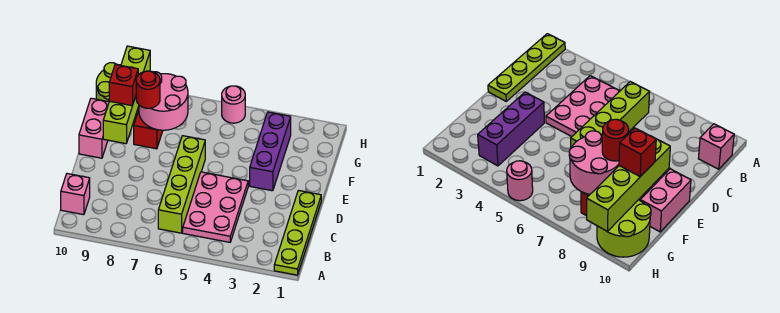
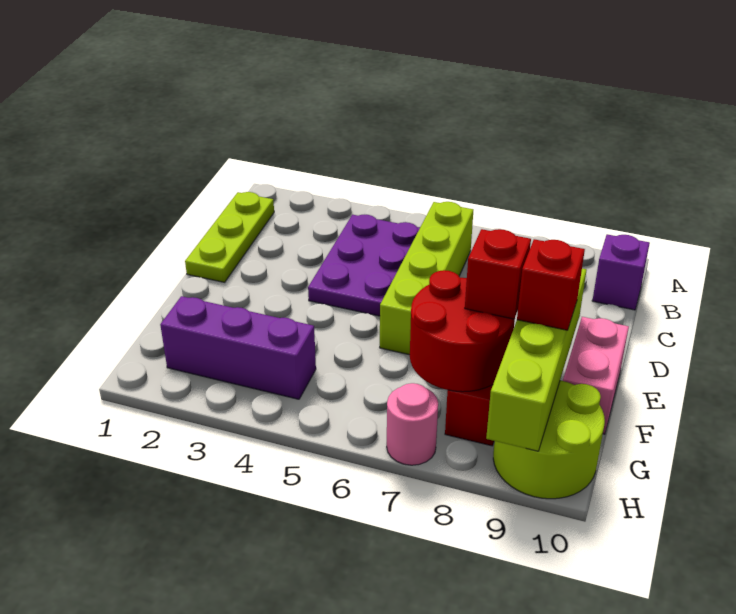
lime plate A1:D1 level 1 -> lime plate B1:D1 level 1
pink plate B4:D5 level 1 -> purple plate B4:D5 level 1
pink brick B10 level 1 -> purple brick B10 level 1
purple brick E3:G3 level 1 -> purple brick G2:G4 level 1
pink round brick F7:G8 level 2 -> red round brick F7:G8 level 2
red round brick F8 level 3 -> red brick F8 level 3
pink round brick H5 level 1 -> pink round brick H7 level 1

